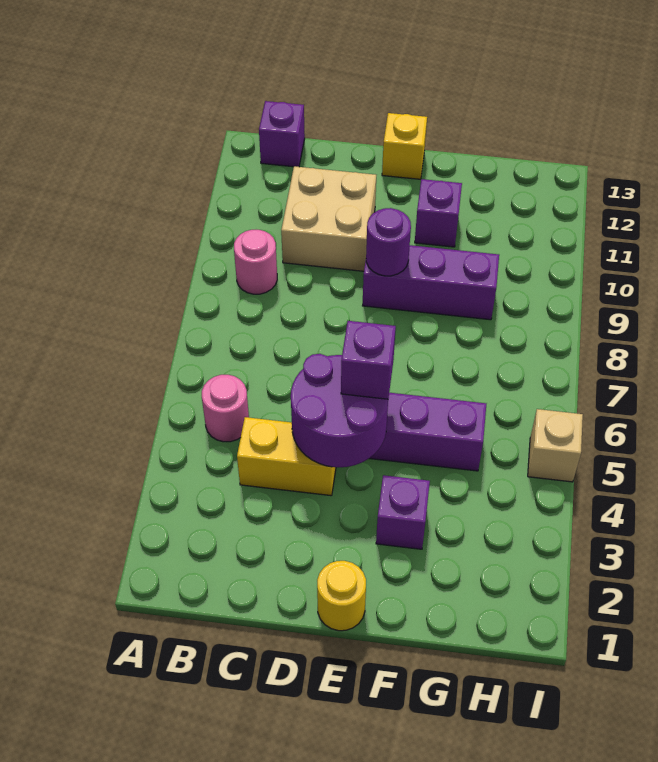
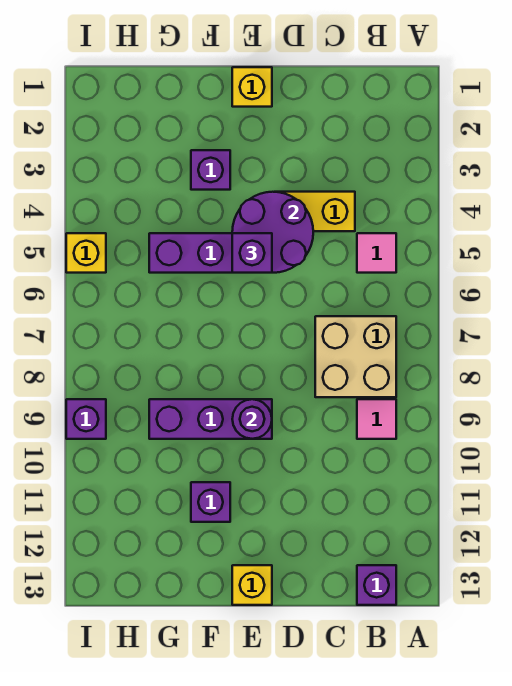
pink round brick B5 level 1 -> pink tile B5 level 1
pink round brick B9 level 1 -> pink tile B9 level 1
tan brick C10:D11 level 1 -> tan brick B7:C8 level 1
yellow round brick E1 level 1 -> yellow brick E1 level 1
tan brick I5 level 1 -> yellow brick I5 level 1
none -> purple brick I9 level 1

